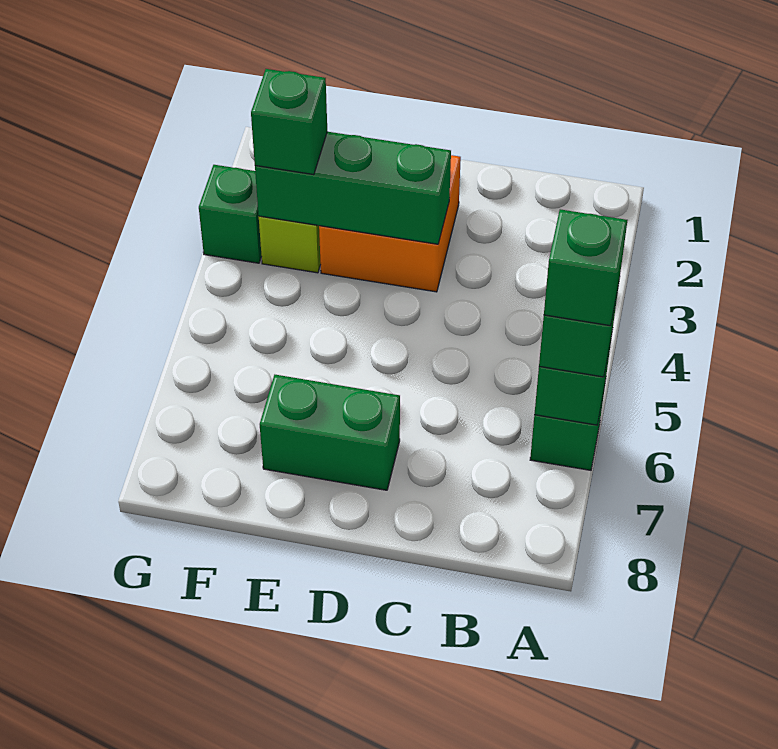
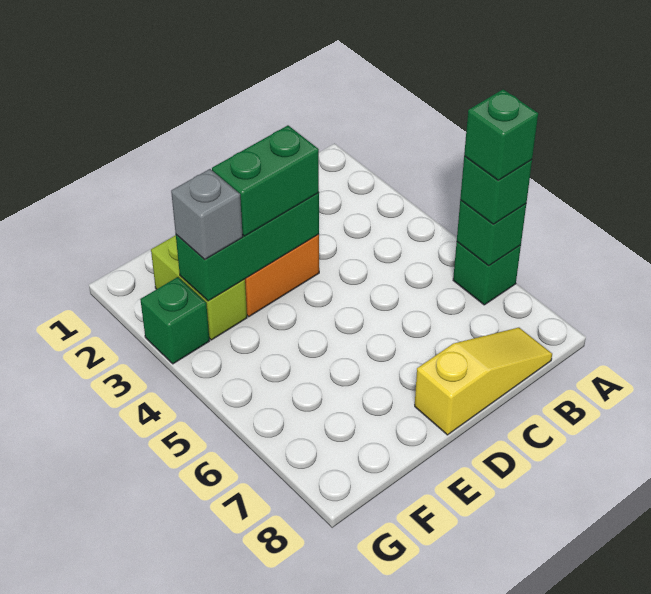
none -> yellow slope B8:D8 level 1 top D
green brick D7:E7 level 1 -> green brick D3:E3 level 3
green brick F3 level 3 -> grey brick F3 level 3

